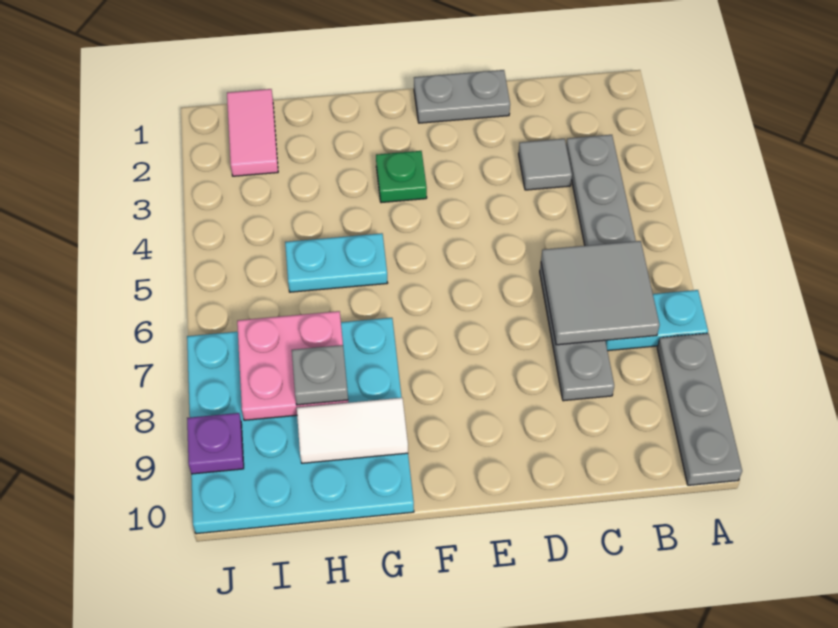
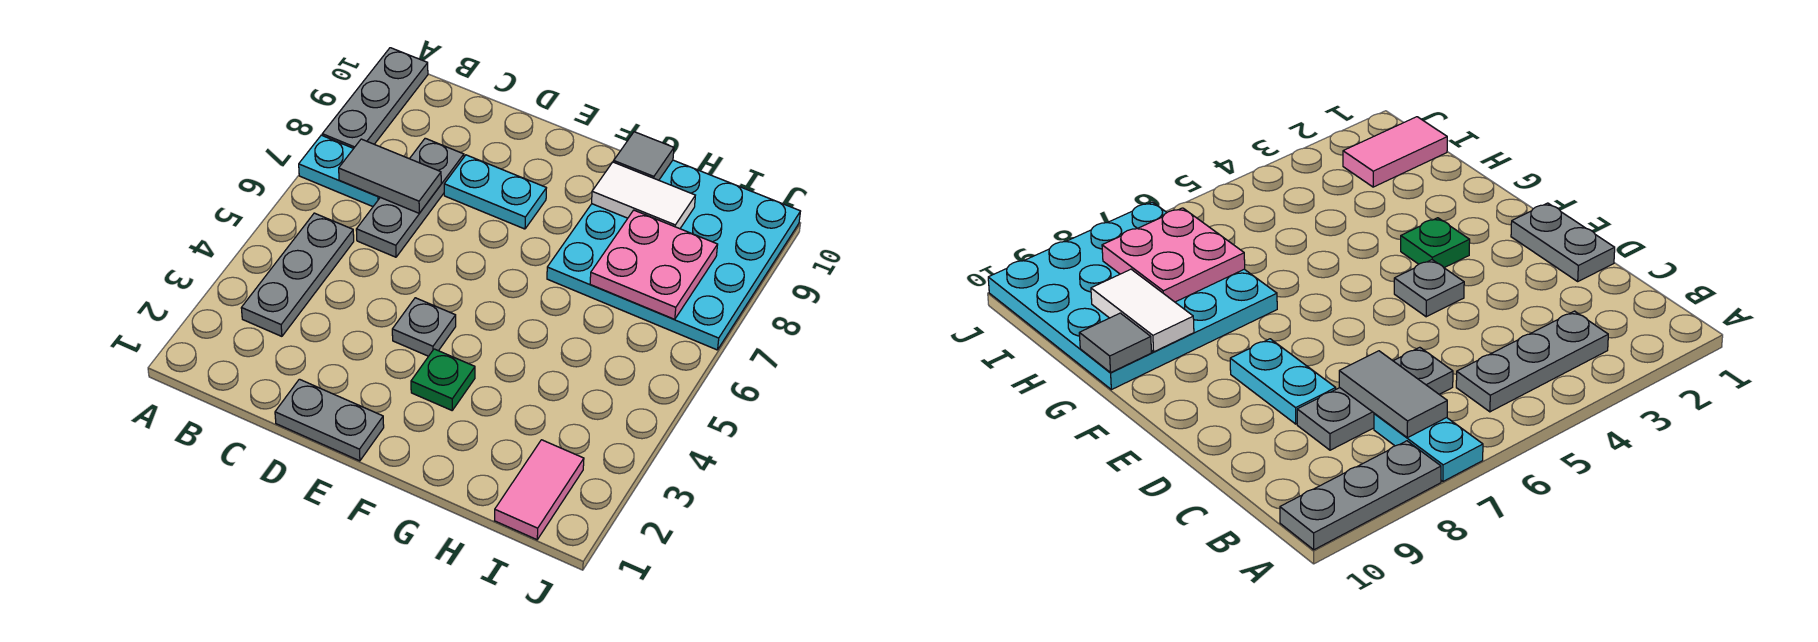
grey tile B6:C7 level 2 -> grey tile B7:C7 level 2
grey tile C3 level 1 -> grey tile G10 level 2
cyan plate G5:H5 level 1 -> cyan plate D8:E8 level 1
grey plate H8 level 3 -> grey plate E4 level 1
purple plate J9 level 2 -> none

